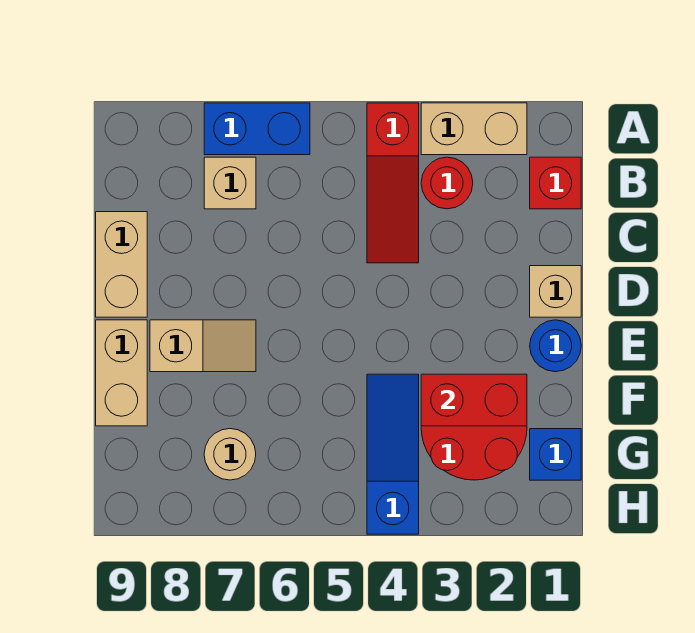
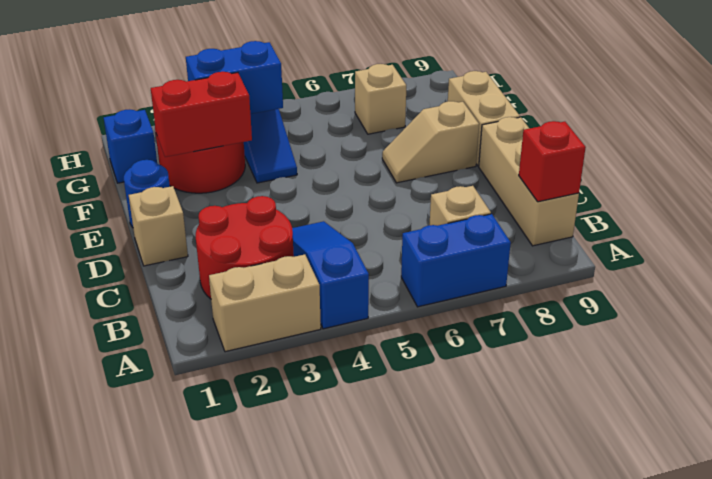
red slope A4:C4 level 1 top A -> blue slope A4:C4 level 1 top A
red brick B1 level 1 -> red brick B9 level 2
red round brick B3 level 1 -> red round brick B2:C3 level 1
tan brick C9:D9 level 1 -> tan brick B9:D9 level 1
none -> blue brick G3:G4 level 2
tan round brick G7 level 1 -> tan brick G7 level 1

